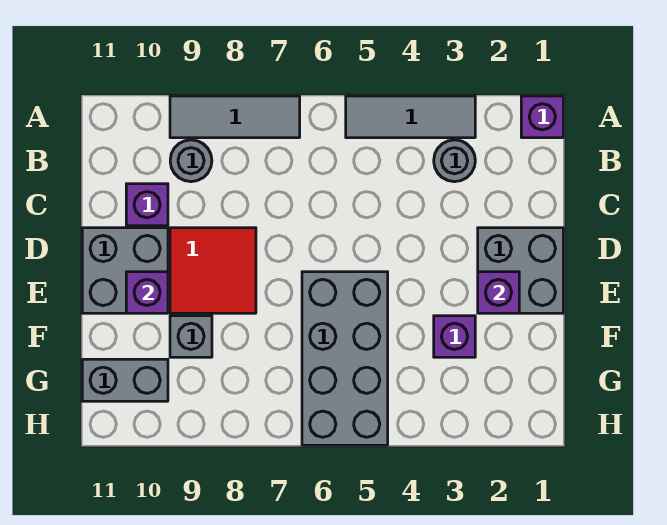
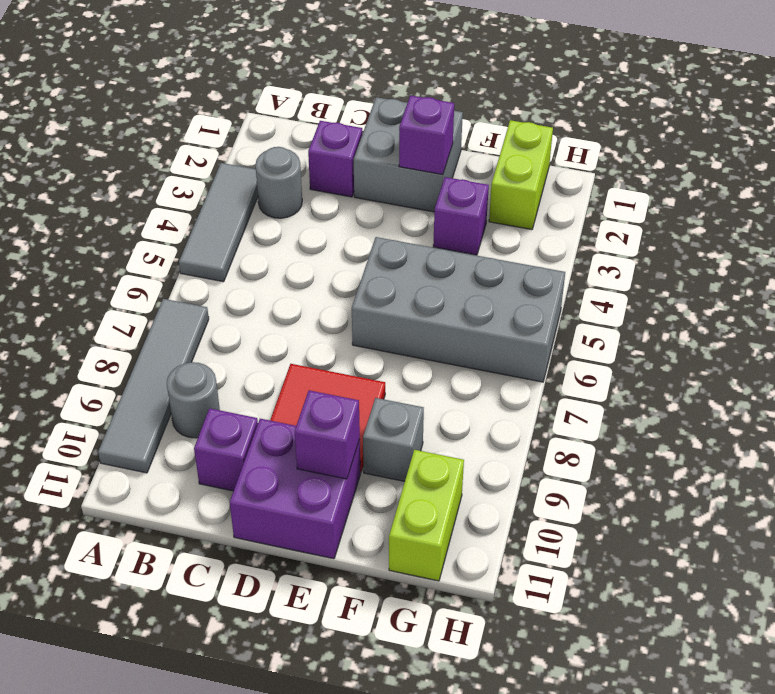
purple brick A1 level 1 -> purple brick C2 level 1
grey tile A7:A9 level 1 -> grey tile A7:A10 level 1
grey brick D10:E11 level 1 -> purple brick D10:E11 level 1
none -> lime brick G1:G2 level 1
grey brick G10:G11 level 1 -> lime brick G10:G11 level 1

